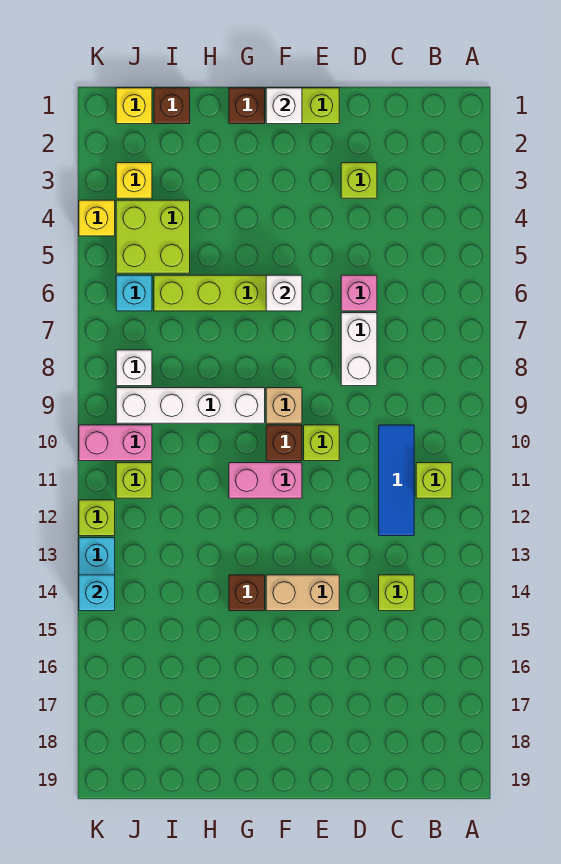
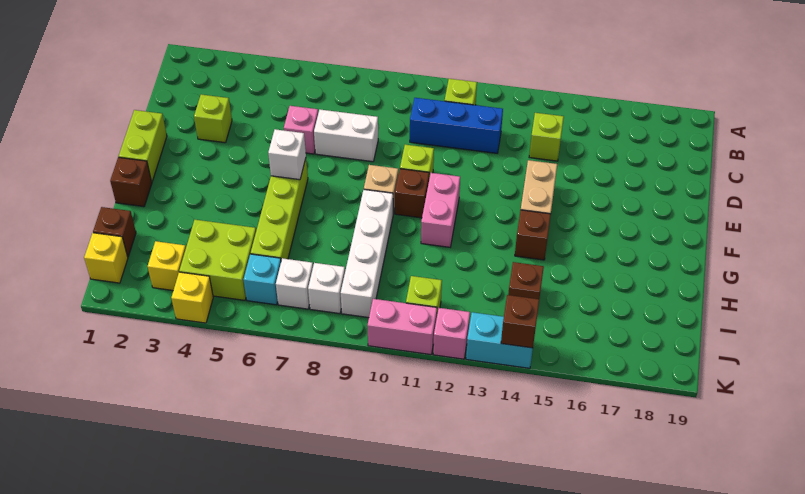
blue tile C10:C12 level 1 -> blue brick C10:C12 level 1
white brick F1 level 2 -> white brick J7 level 1
none -> brown brick I14 level 1
pink brick J10:K10 level 1 -> pink brick K10:K11 level 1
lime brick K12 level 1 -> pink brick K12 level 1
cyan brick K14 level 2 -> brown brick K14 level 2

